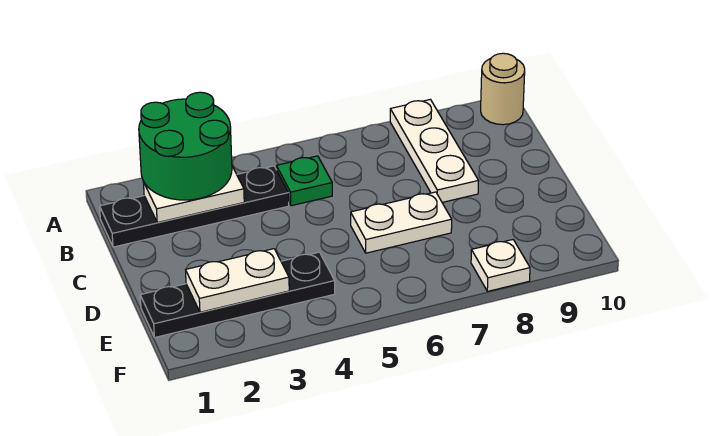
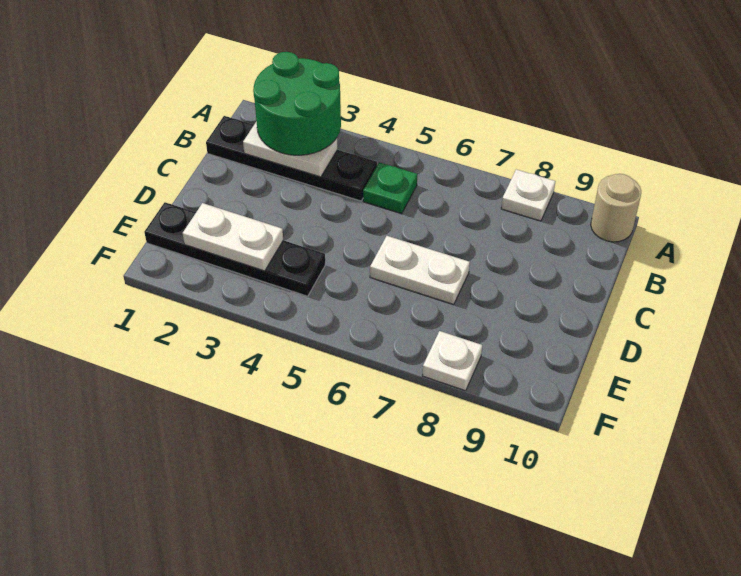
white plate A8:C8 level 1 -> white plate A8 level 1

